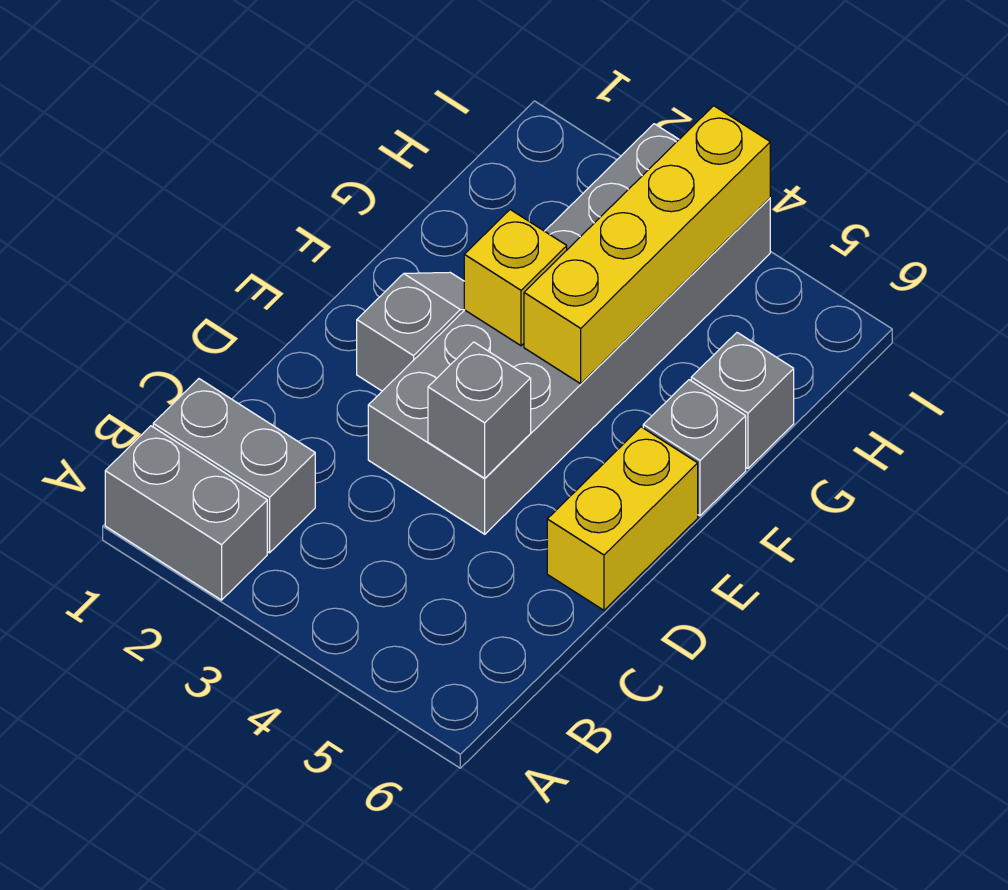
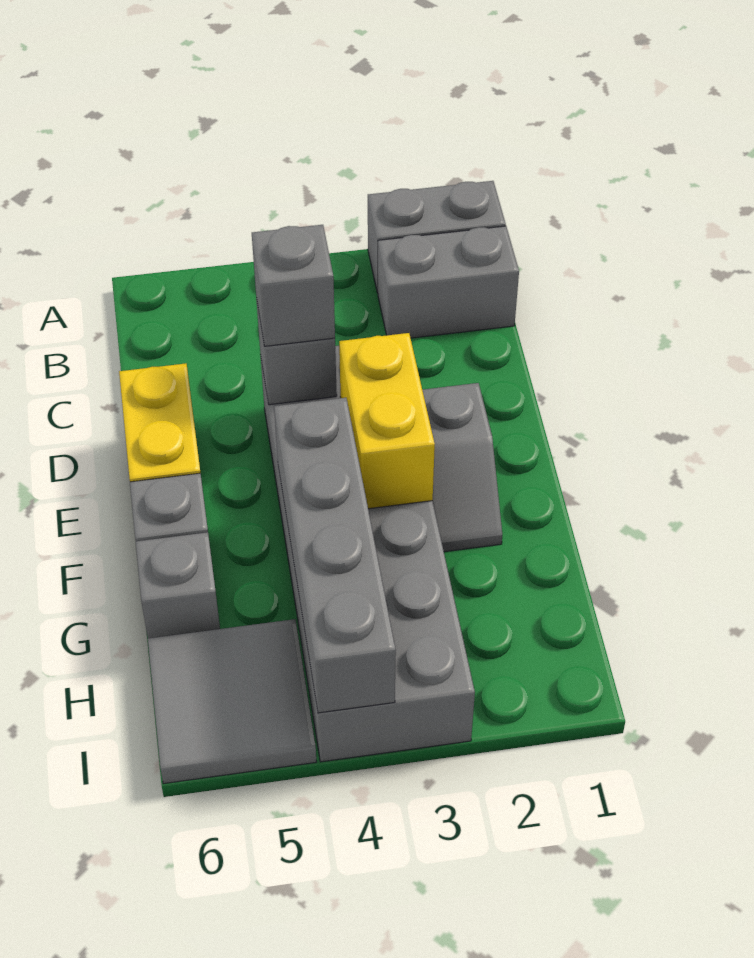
none -> grey brick D4 level 3
yellow brick F3 level 2 -> yellow brick E3:F3 level 2
yellow brick F4:I4 level 2 -> grey brick F4:I4 level 2
none -> grey tile H5:I6 level 1

